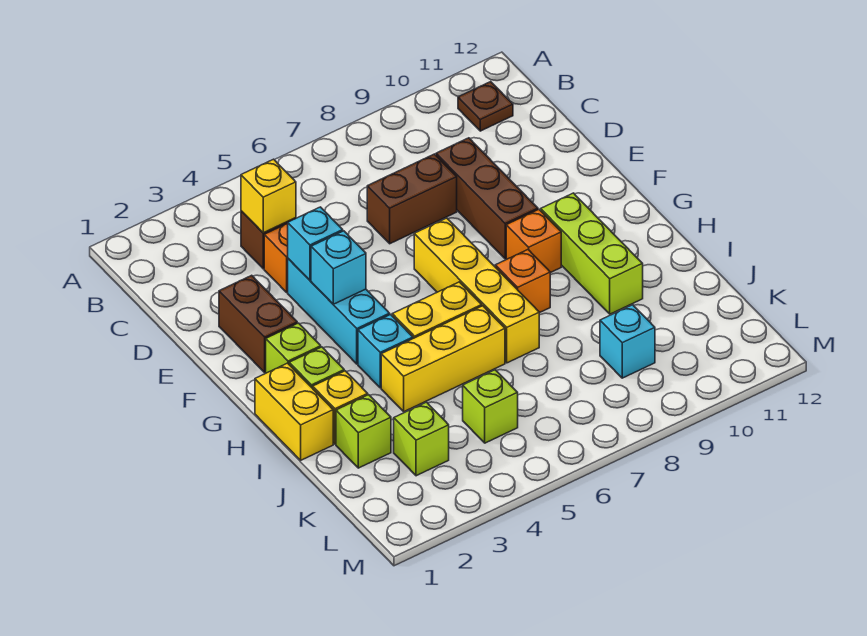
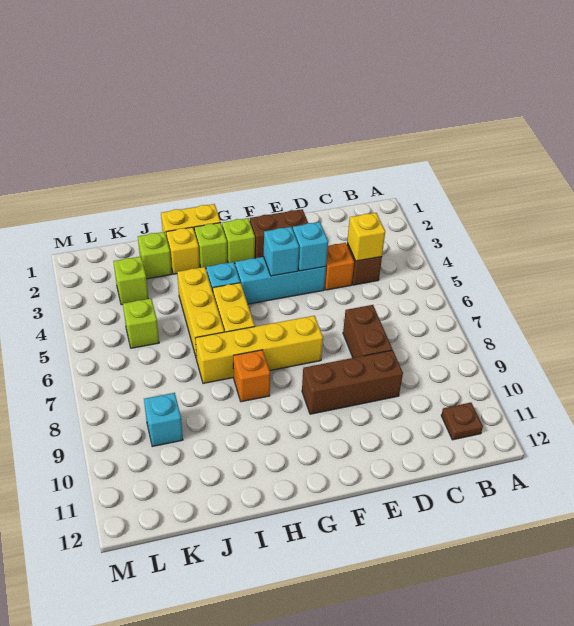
orange brick G9 level 1 -> none
lime brick G10:I10 level 1 -> none

